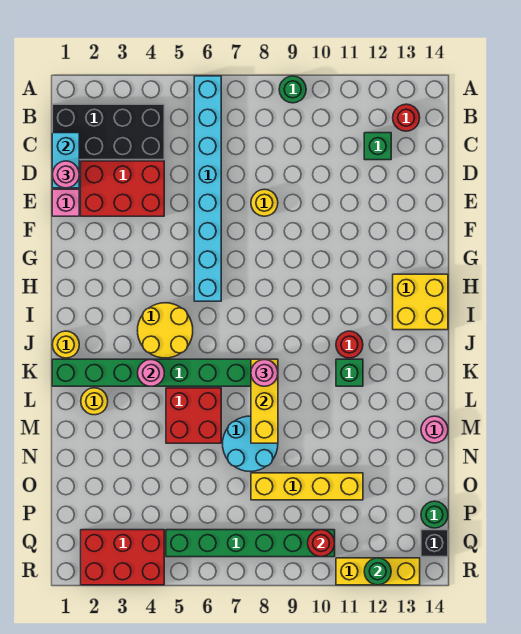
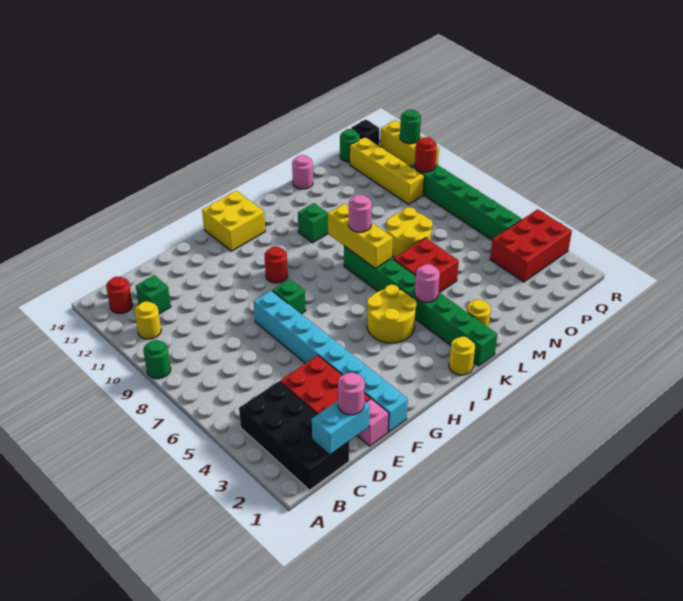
cyan brick A6:H6 level 1 -> cyan brick F1:F8 level 1
yellow round brick E8 level 1 -> yellow round brick B11 level 1
none -> green brick G8 level 1
red round brick J11 level 1 -> red round brick H10 level 1
yellow brick K8:M8 level 2 -> yellow brick K7:K9 level 2
cyan round brick M7:N8 level 1 -> yellow round brick M7:N8 level 1
yellow brick O8:O11 level 1 -> yellow brick P10:P13 level 1
red brick Q2:R4 level 1 -> red brick P3:R4 level 1

